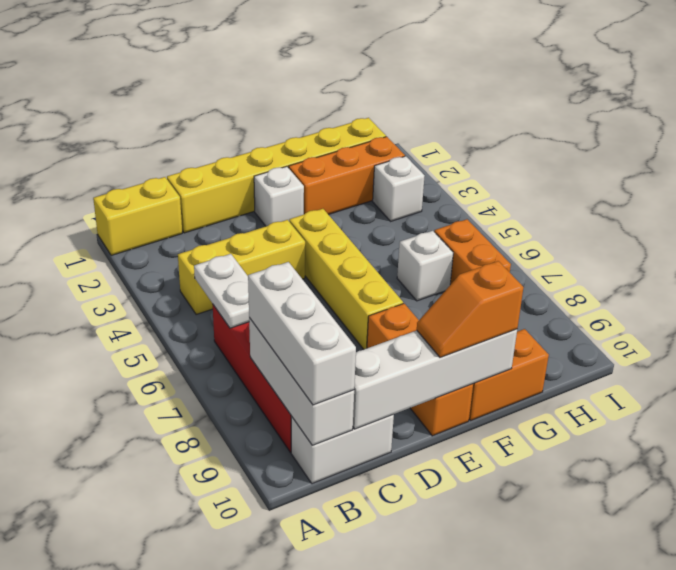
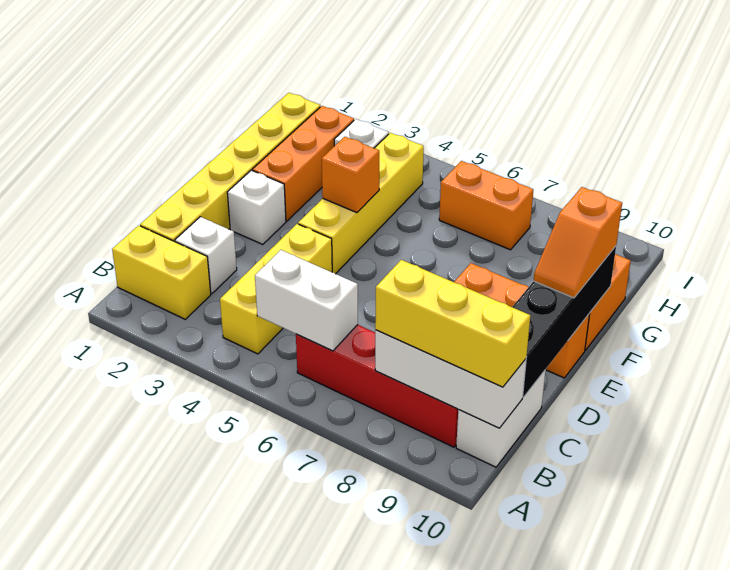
yellow brick A1:B1 level 1 -> yellow brick B1:B2 level 1
white plate B5:B6 level 2 -> white brick B5:B6 level 2
white brick B8:B10 level 3 -> yellow brick B8:B10 level 3
white brick C10:F10 level 2 -> black brick C10:F10 level 2
yellow brick E4:E7 level 1 -> yellow brick E4:H4 level 1
none -> orange brick F4 level 2
white brick G6 level 1 -> white brick C2 level 1

